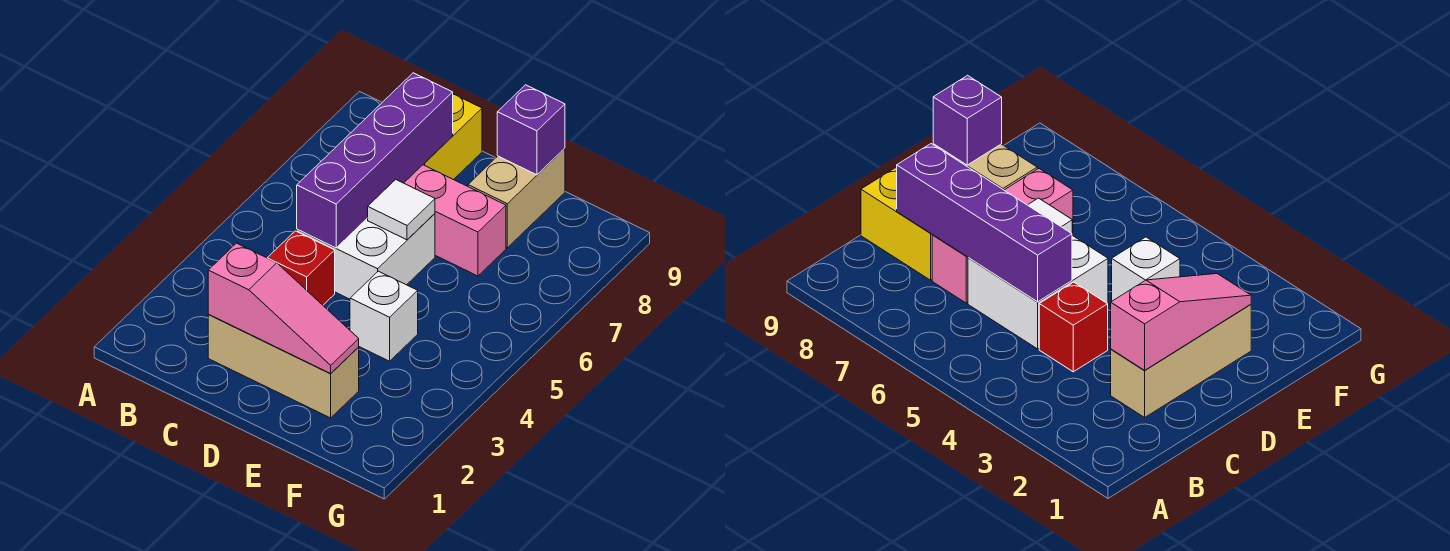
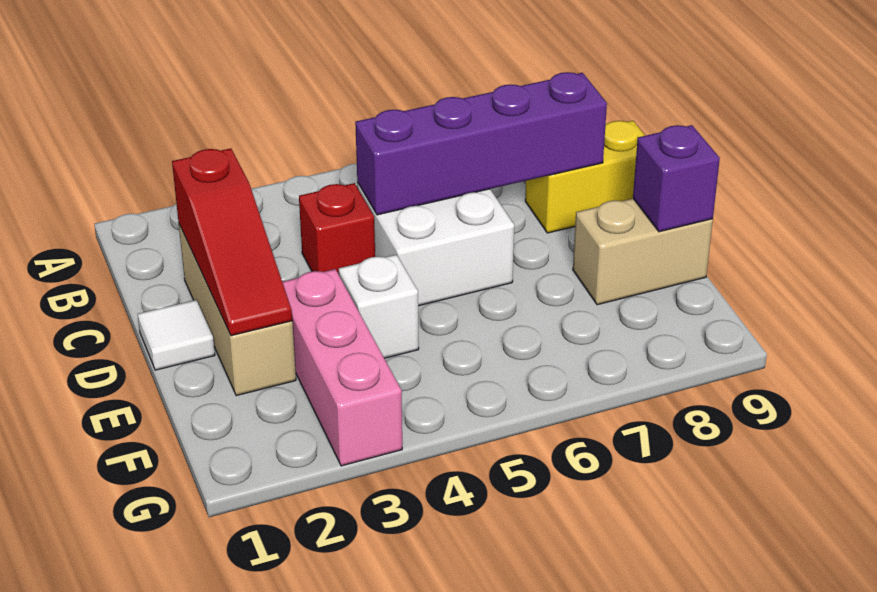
pink slope C2:E2 level 2 top C -> red slope C2:E2 level 2 top C
pink brick C7:E7 level 1 -> pink brick E3:G3 level 1
white tile D6 level 2 -> white tile D1 level 1

